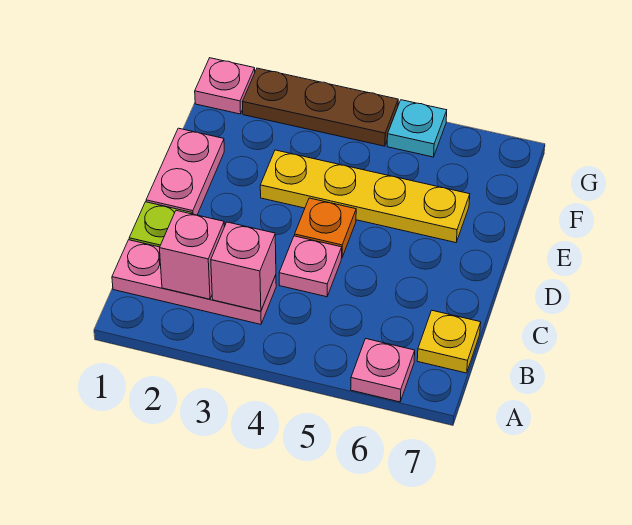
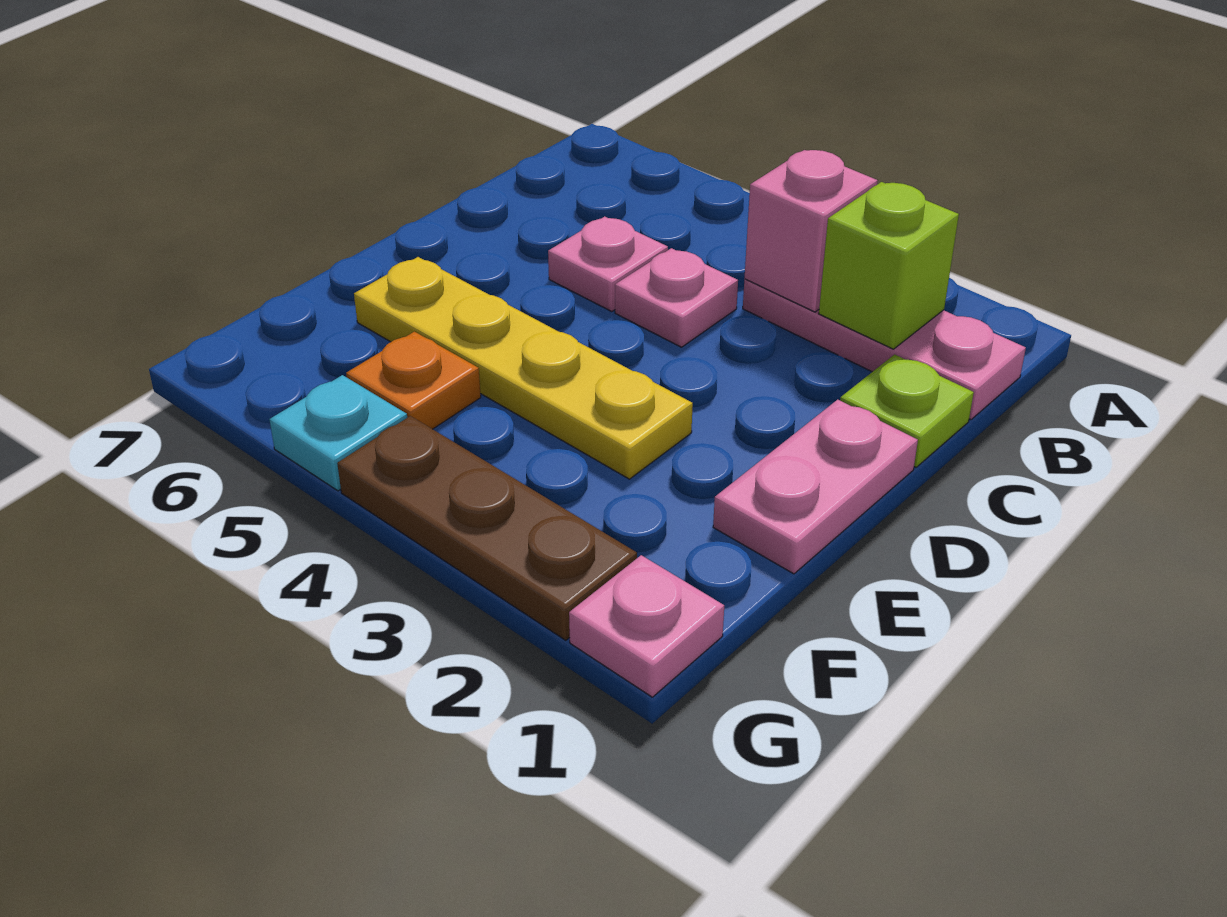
pink plate A6 level 1 -> pink plate C5 level 1
pink brick B2 level 2 -> lime brick B2 level 2
yellow plate B7 level 1 -> none
orange plate D4 level 1 -> orange plate F5 level 1

